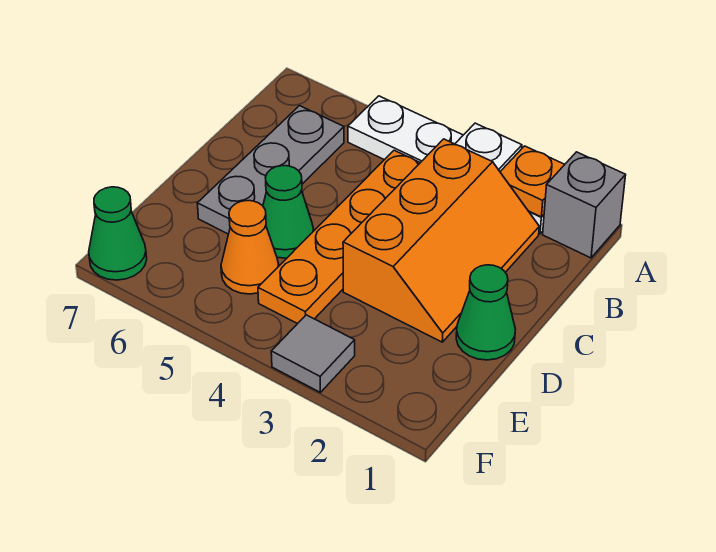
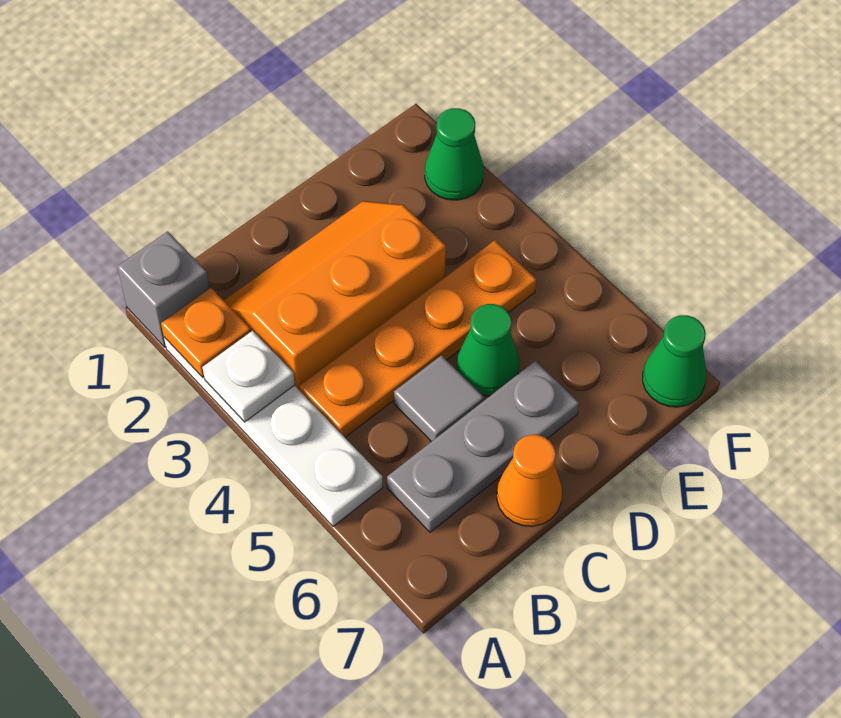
green cone D1 level 1 -> green cone F2 level 1
orange cone E5 level 1 -> orange cone C7 level 1
grey tile F3 level 1 -> grey tile C5 level 1

